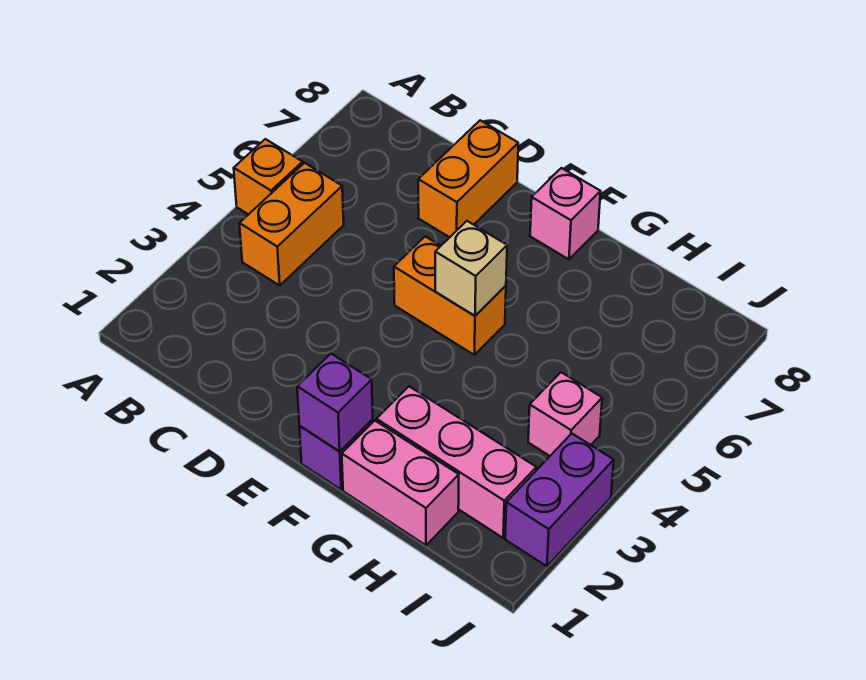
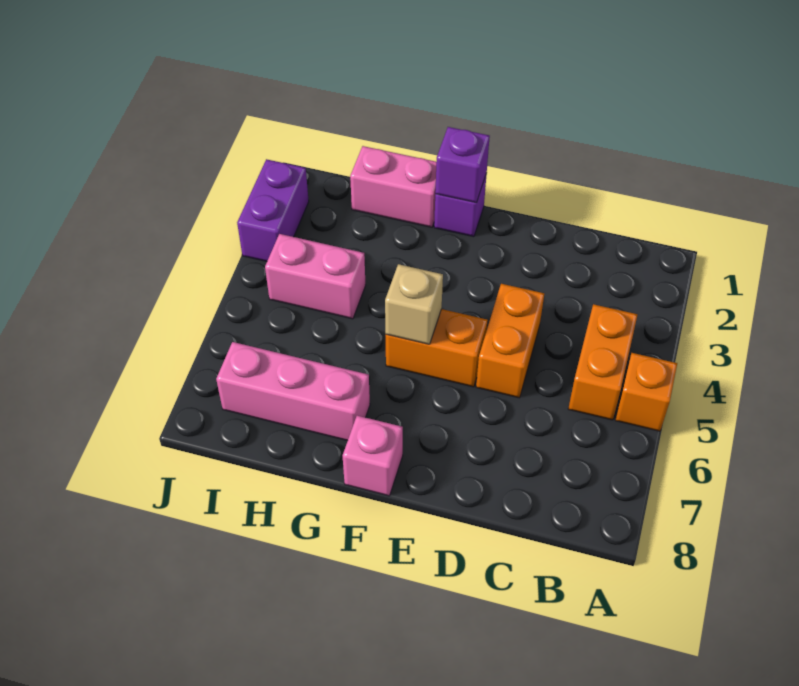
orange brick D7:D8 level 1 -> orange brick D4:D5 level 1
pink brick G2:I2 level 1 -> pink brick G7:I7 level 1
pink brick I4 level 1 -> pink brick H4:I4 level 1

